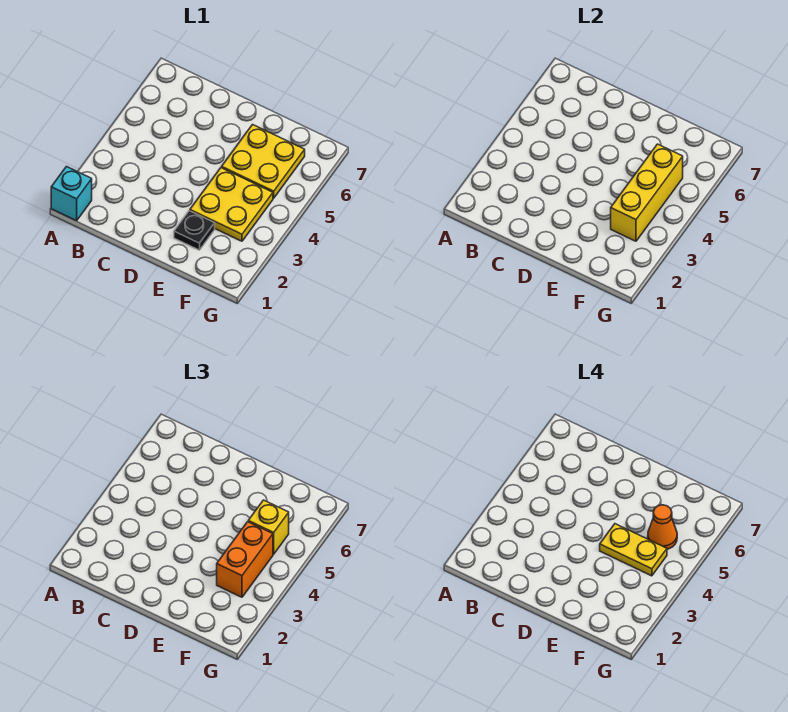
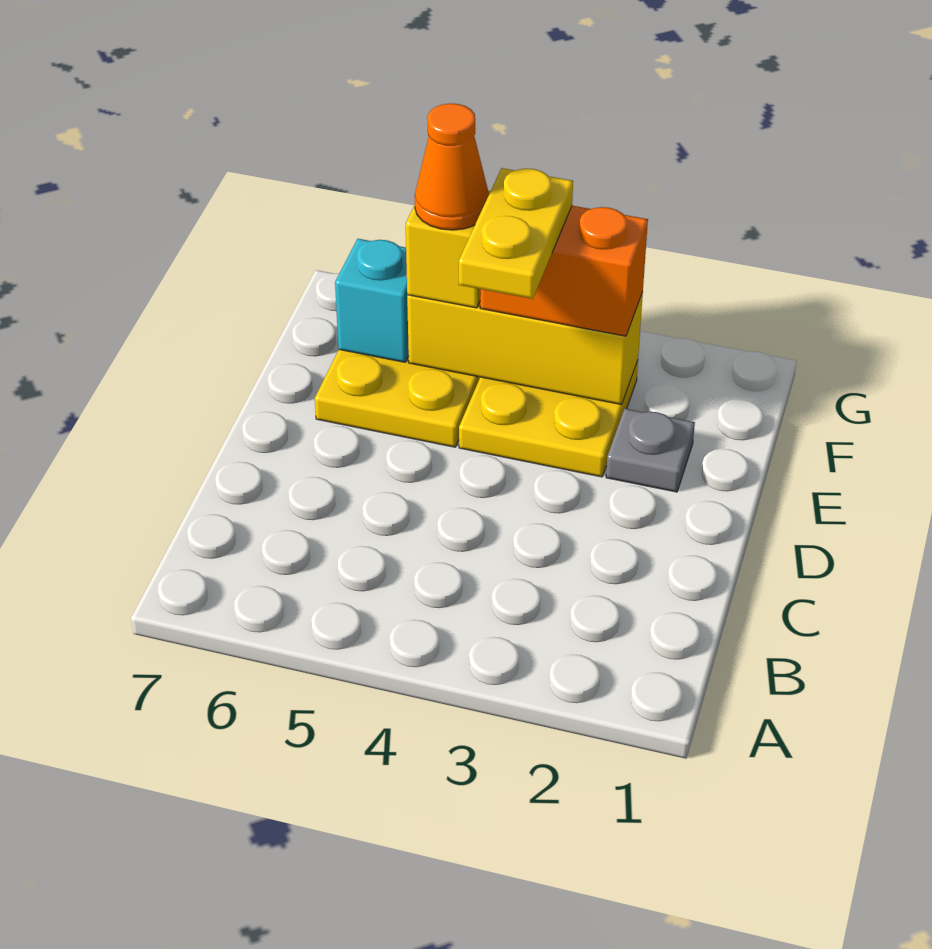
cyan brick A1 level 1 -> cyan brick F6 level 2
black plate E2 level 1 -> grey plate E2 level 1

